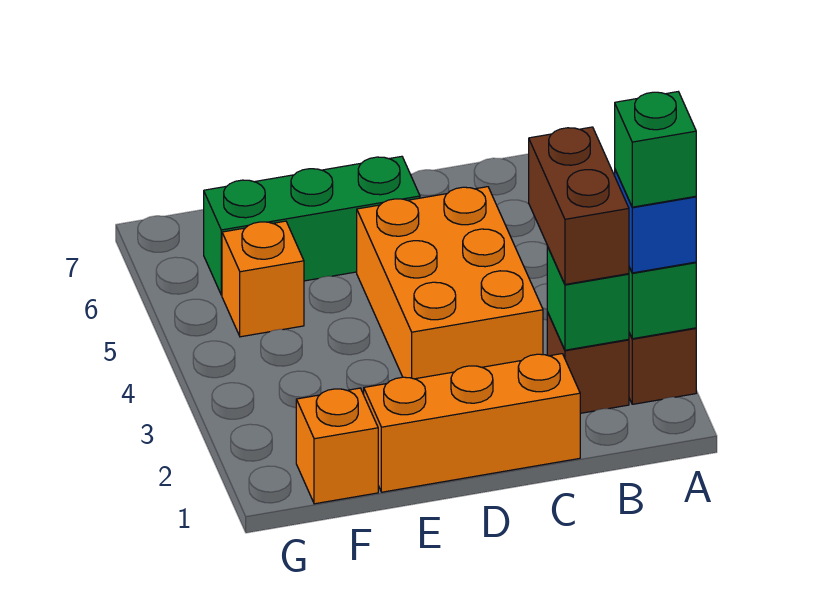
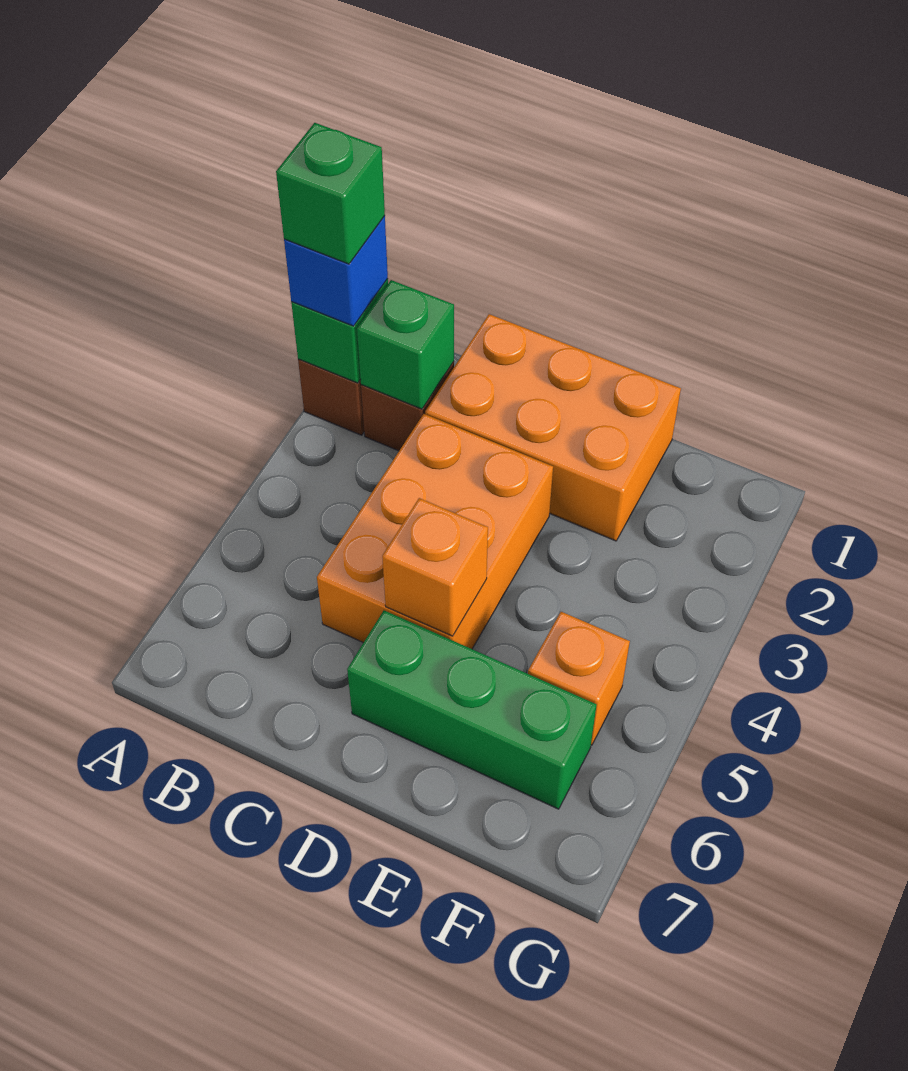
brown brick B2:B3 level 3 -> none
orange brick C1:E1 level 1 -> orange brick C1:E2 level 1
orange brick F1 level 1 -> orange brick D5 level 2

